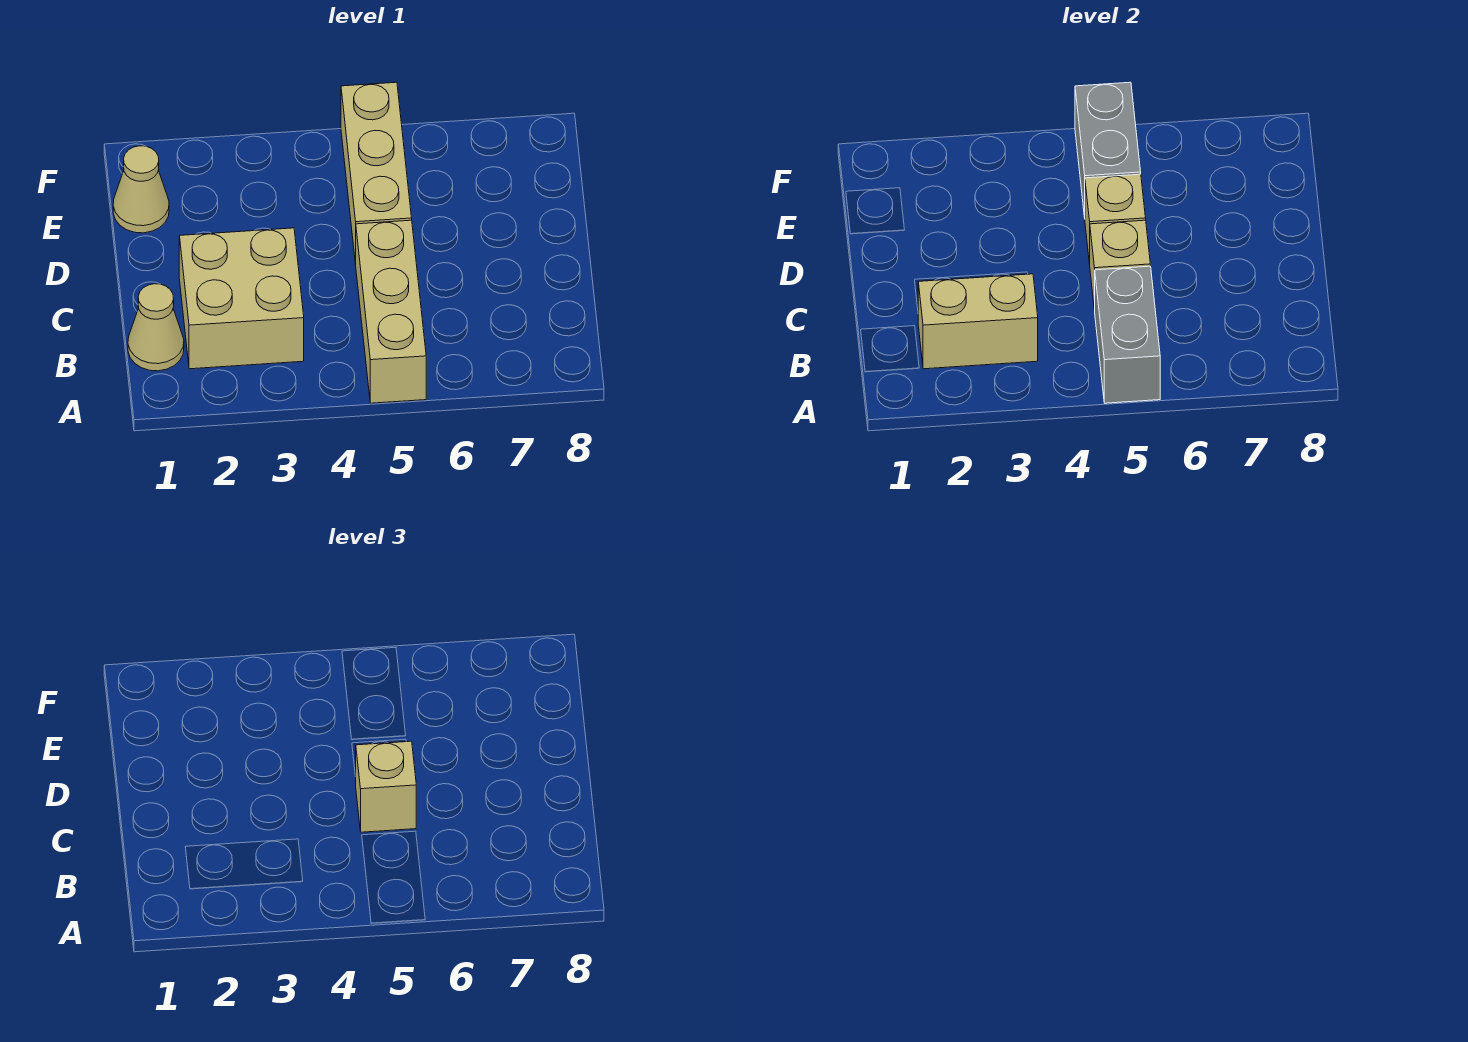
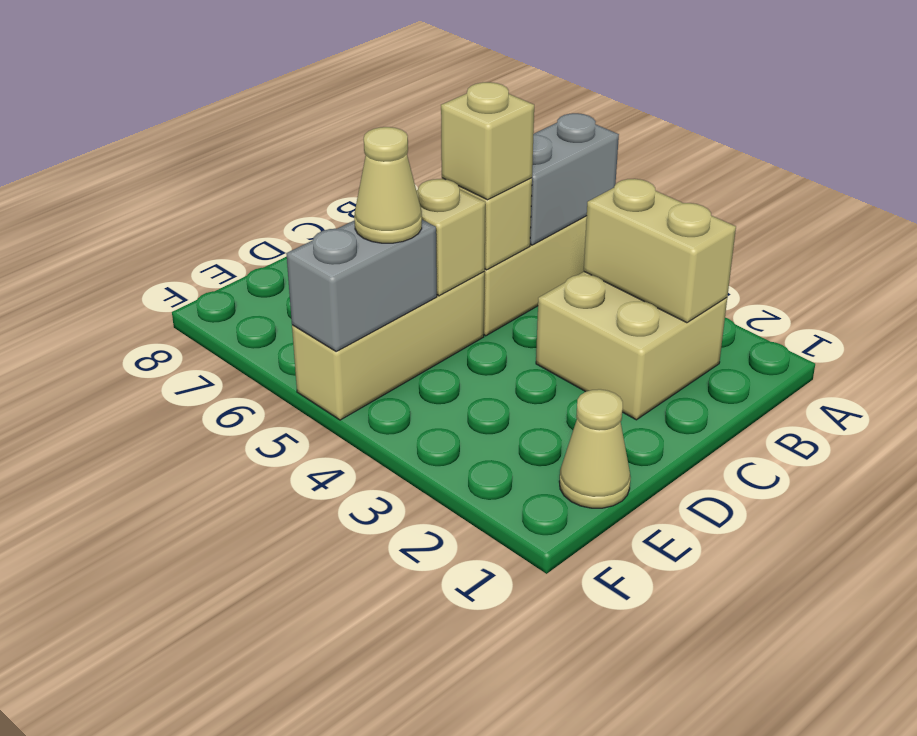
tan cone B1 level 1 -> tan cone E5 level 3

